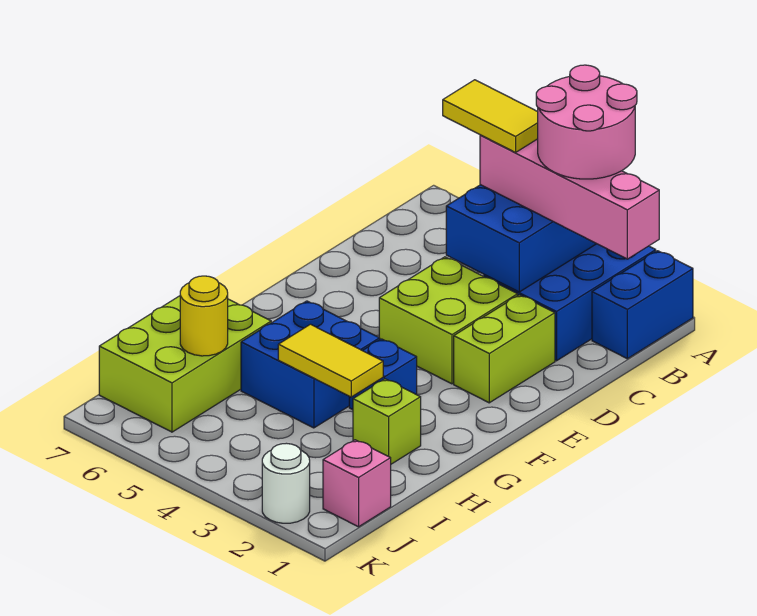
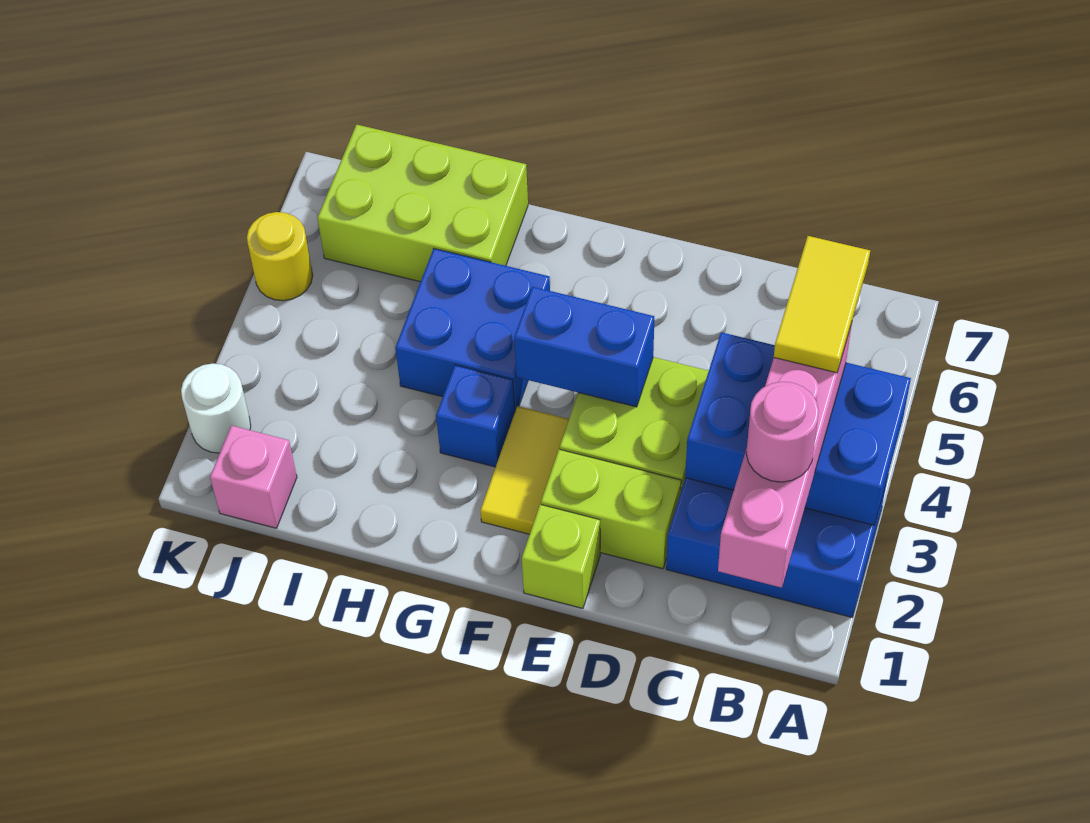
blue brick A1:B1 level 1 -> blue brick E4:F4 level 2
pink round brick A2:B3 level 4 -> pink round brick B2 level 4
lime brick H2 level 1 -> lime brick E1 level 1
yellow tile H3:H4 level 2 -> yellow tile F2:F3 level 1
yellow round brick I6 level 2 -> yellow round brick K5 level 1

